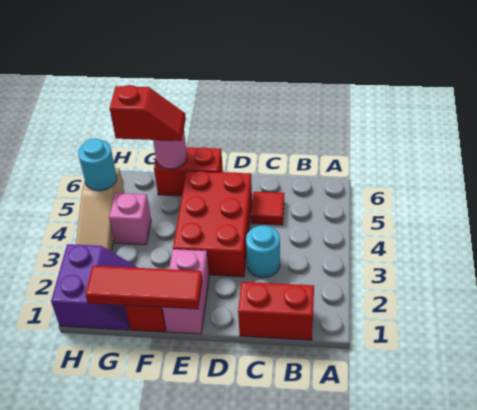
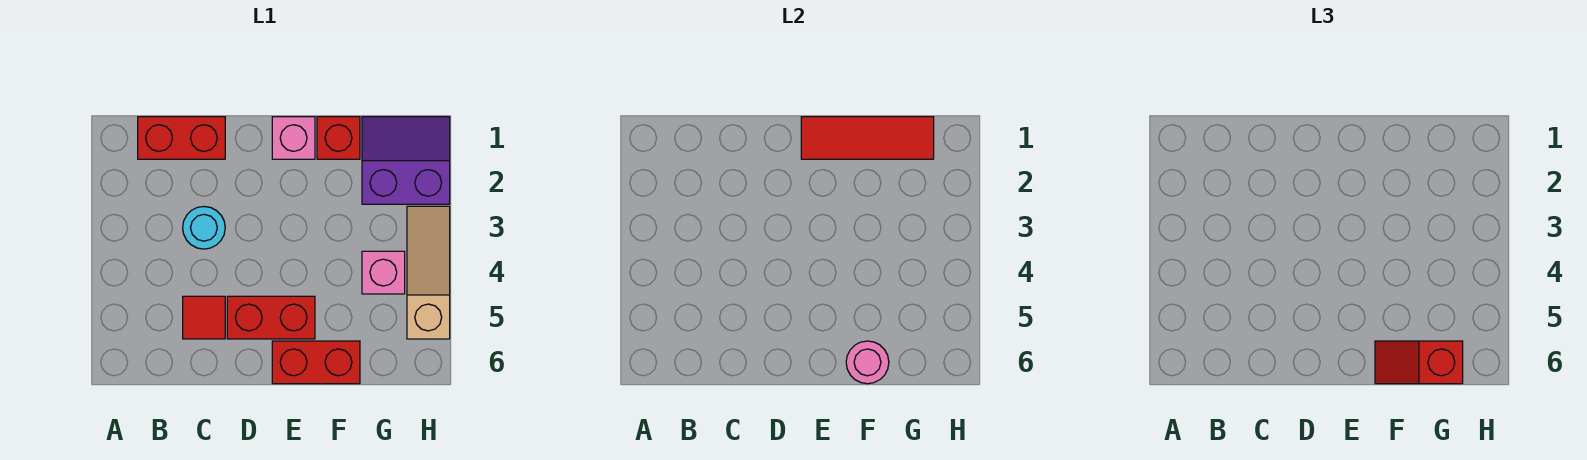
red brick D3:E5 level 1 -> red brick D5:E5 level 1
pink brick E1:E2 level 1 -> pink brick E1 level 1
purple slope G1:H2 level 1 top H -> purple slope G1:H2 level 1 top 2
cyan round brick H5 level 2 -> none

